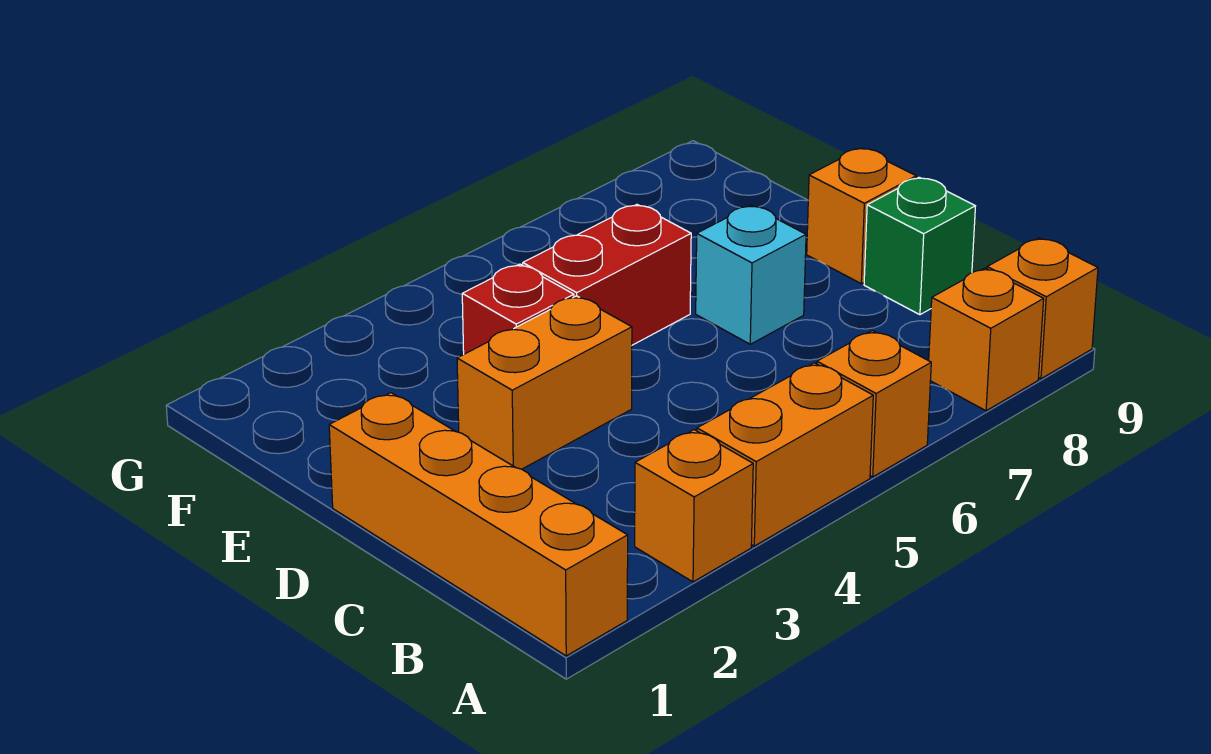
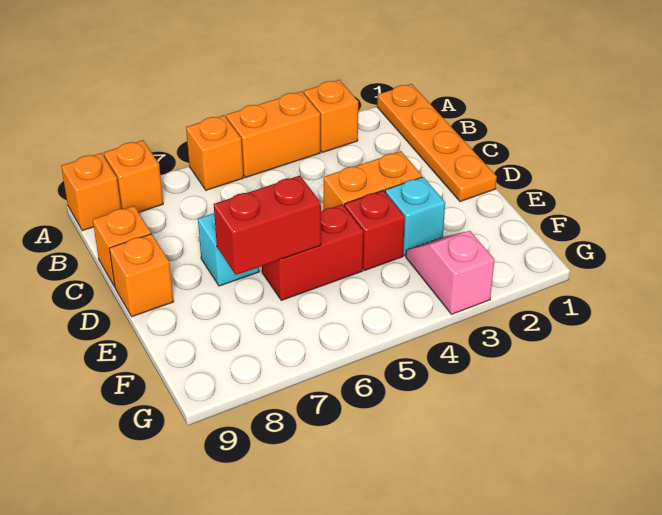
orange brick A1:D1 level 1 -> orange plate A1:D1 level 1
green brick C9 level 1 -> orange brick C9 level 1
none -> cyan brick E3 level 1
none -> red brick E6:E7 level 2
none -> pink slope F3:G3 level 1 top G

